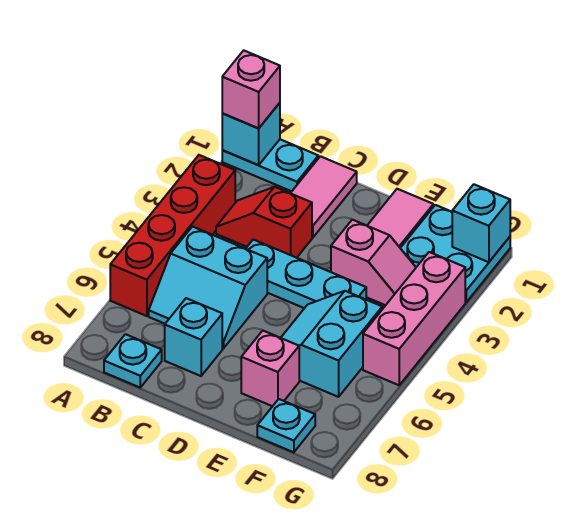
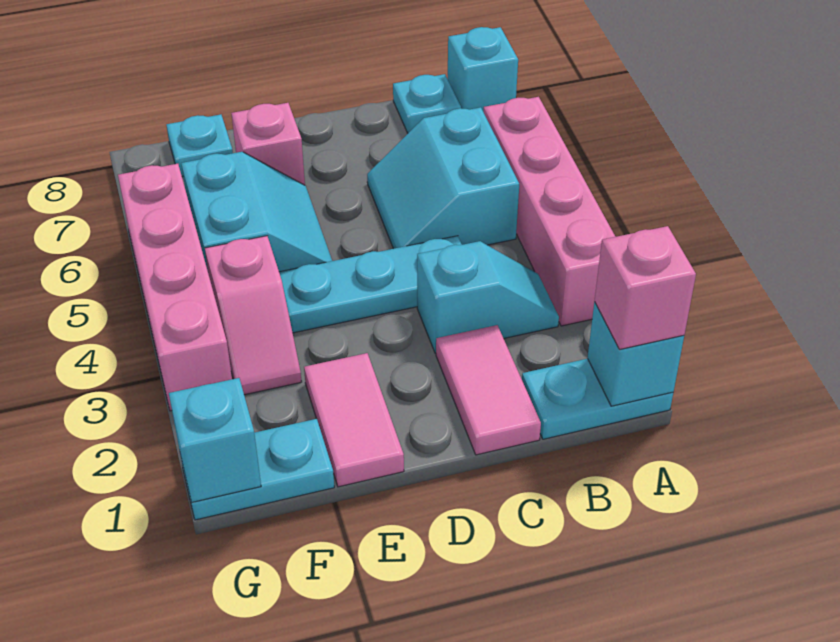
red brick A3:A6 level 1 -> pink brick A3:A6 level 1
red slope B3:C3 level 1 top C -> cyan slope B3:C3 level 1 top C
cyan slope B5:C6 level 1 top 5 -> cyan slope B5:C6 level 1 top B
cyan brick C7 level 1 -> cyan brick A8 level 1
pink slope E3:F3 level 1 top E -> pink slope F3:F4 level 1 top 4
cyan plate F1:G2 level 1 -> cyan plate F1:G1 level 1
pink brick G3:G5 level 1 -> pink brick G3:G6 level 1

